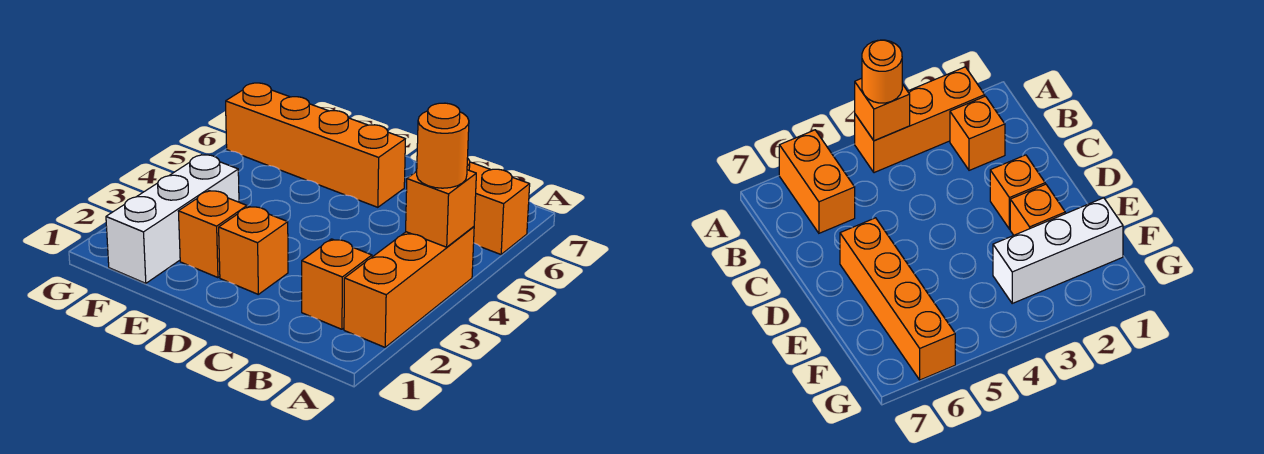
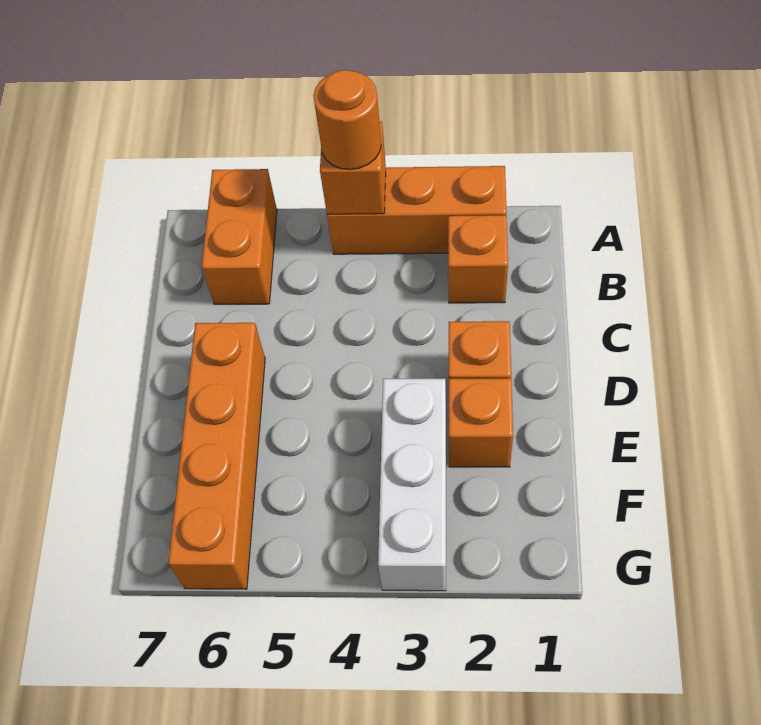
white brick F1:F3 level 1 -> white brick E3:G3 level 1

